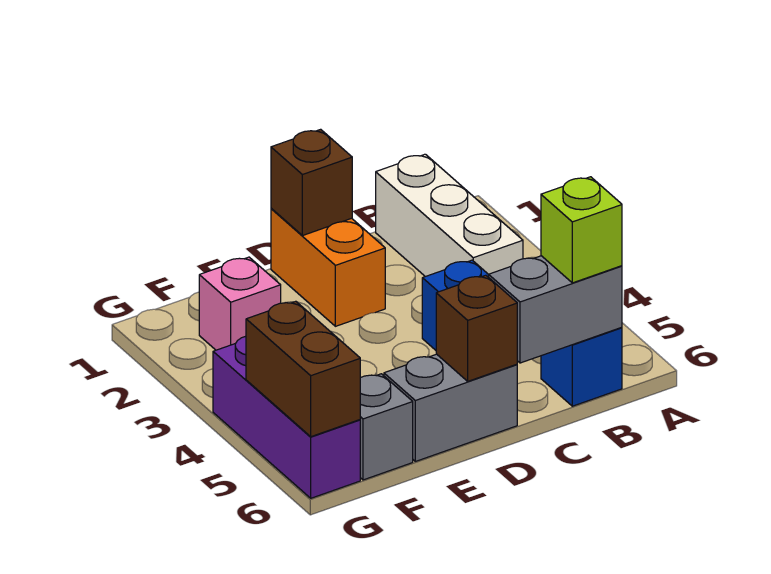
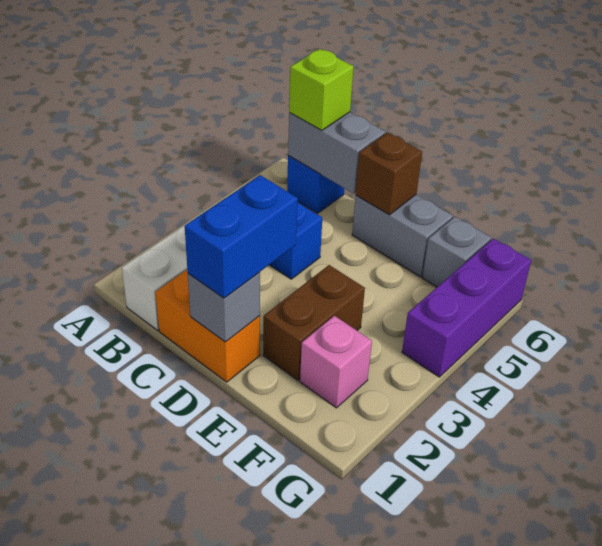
orange brick D1:D2 level 1 -> orange brick C1:D1 level 1
brown brick D1 level 2 -> grey brick D1 level 2
none -> blue brick D1:D2 level 3
brown brick G5:G6 level 2 -> brown brick E2:E3 level 1

